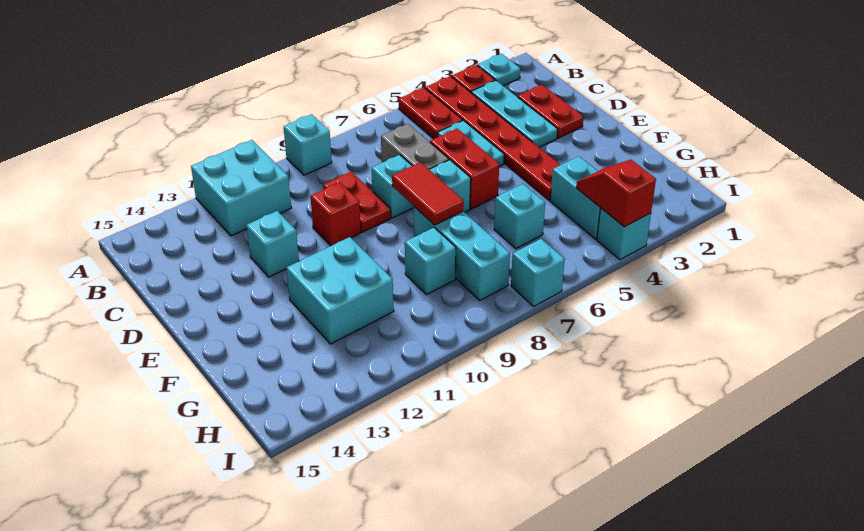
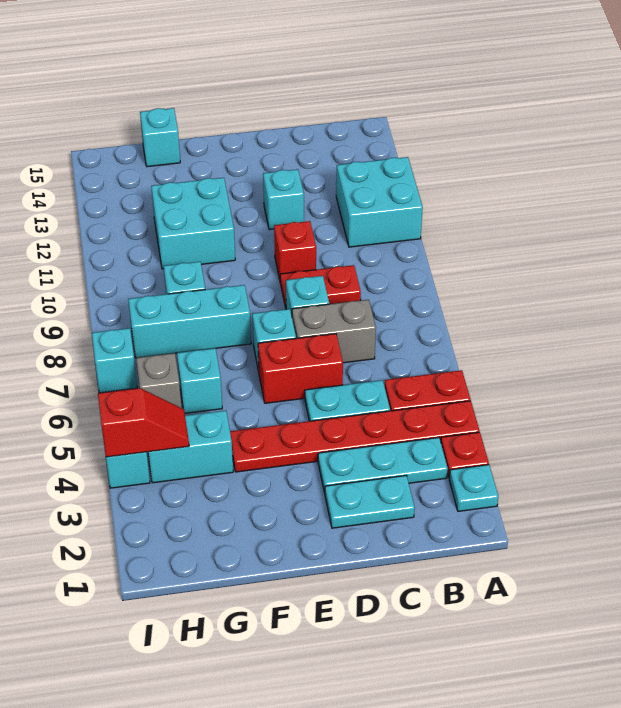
cyan brick A9 level 1 -> cyan brick G15 level 1
red plate C2:D2 level 1 -> cyan plate C2:D2 level 1
red tile E8:F8 level 2 -> none
none -> grey brick H6 level 1

